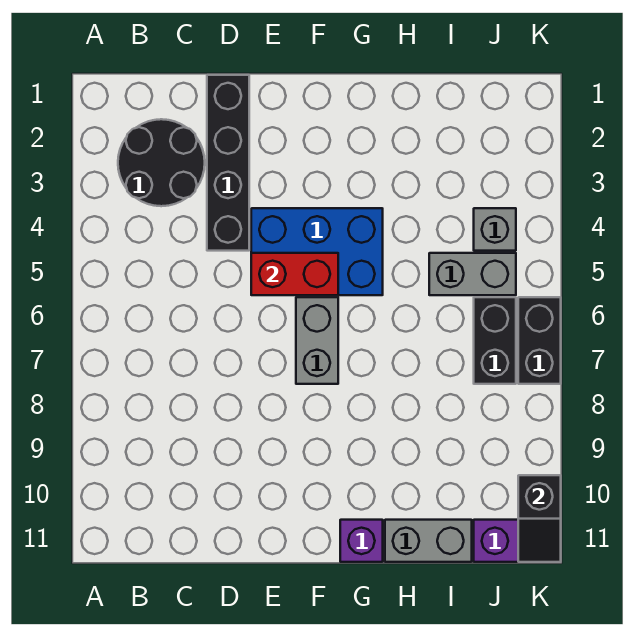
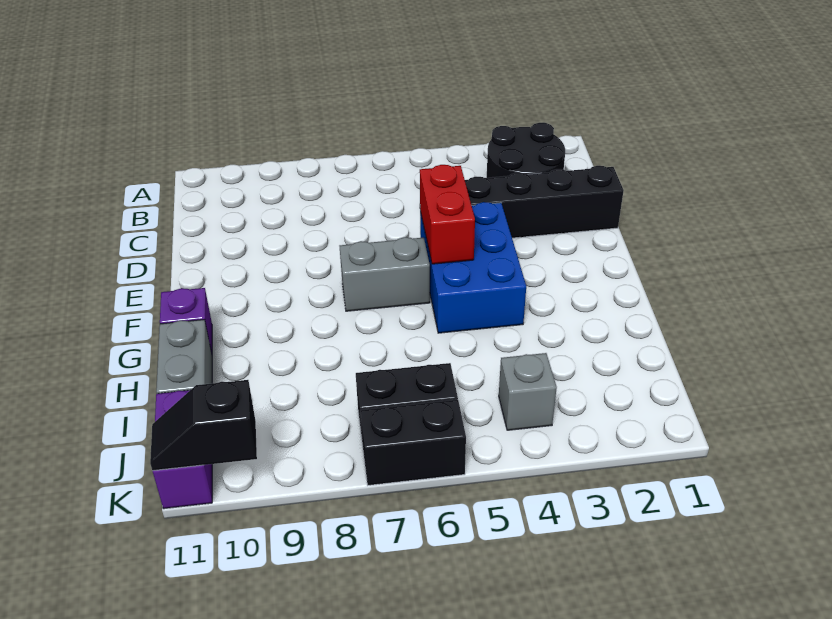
grey brick I5:J5 level 1 -> none

